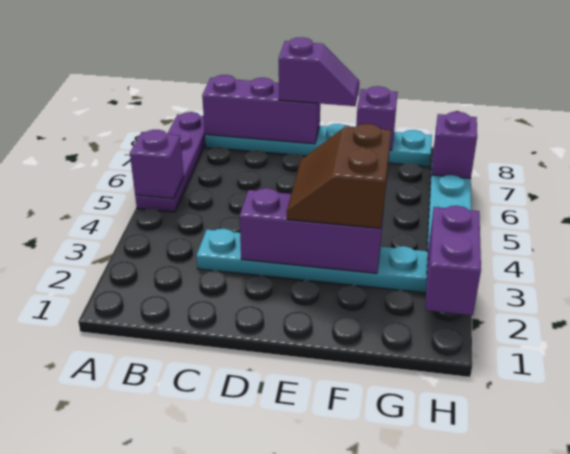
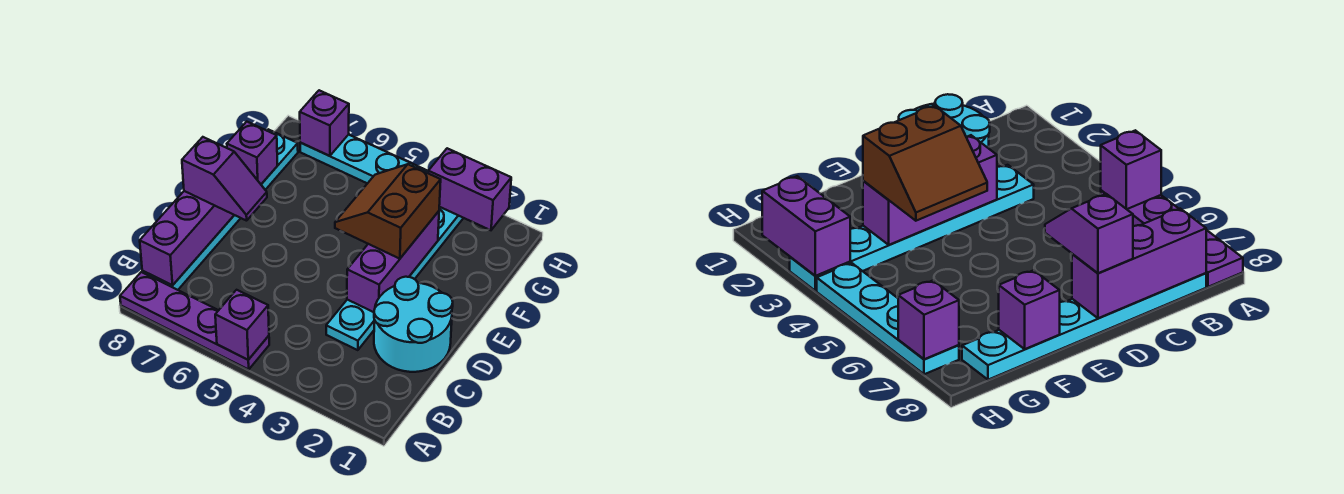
none -> cyan round brick C1:D2 level 1
purple slope D8:E8 level 3 top D -> purple slope D7:D8 level 3 top 8
brown slope E3:F4 level 3 top F -> brown slope E3:F4 level 3 top 3

